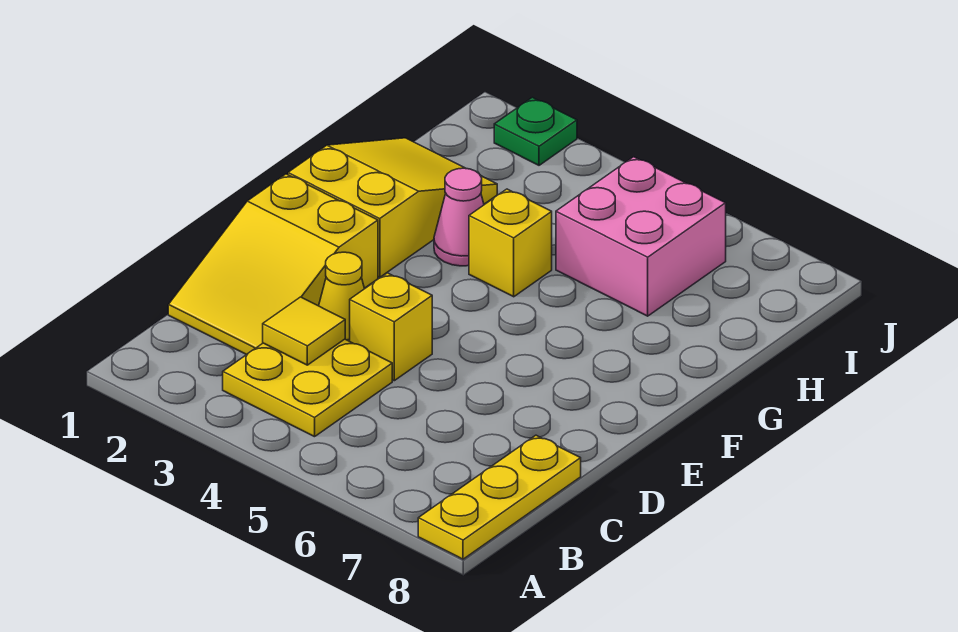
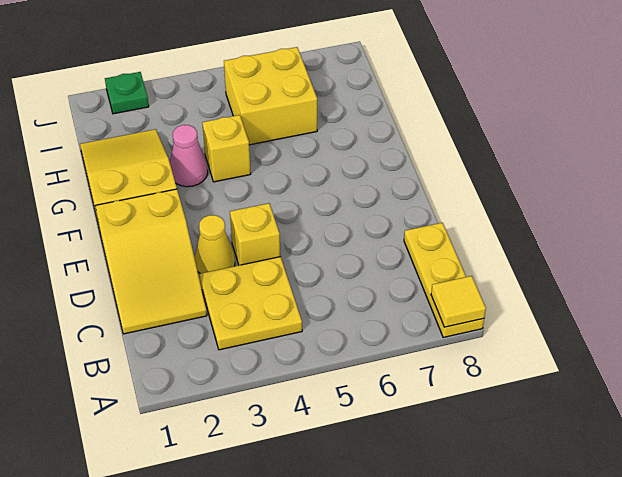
yellow tile C3 level 2 -> yellow tile A8 level 2
pink brick H5:I6 level 1 -> yellow brick H5:I6 level 1

